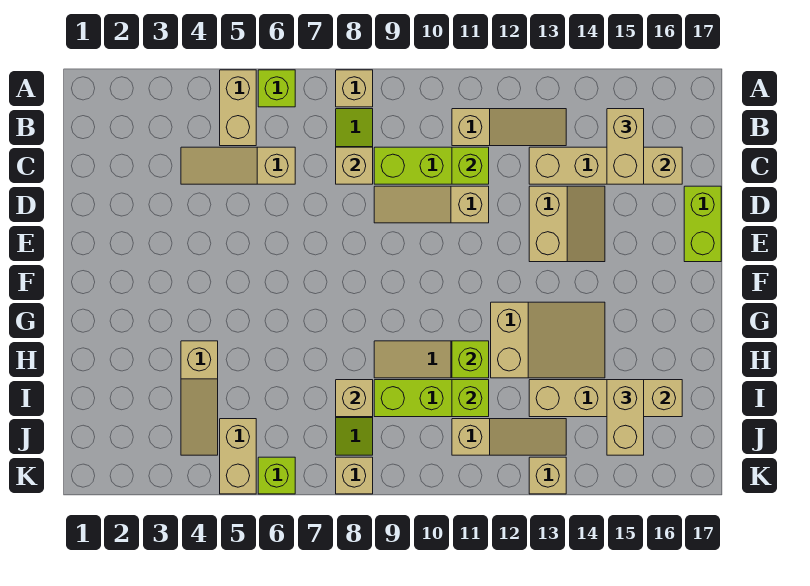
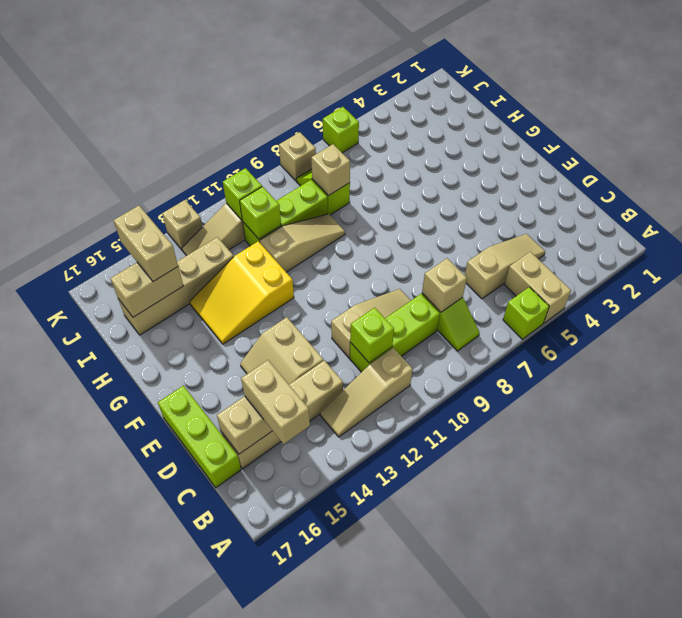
tan brick A8 level 1 -> none
lime brick D17:E17 level 1 -> lime brick C17:E17 level 1
tan slope G12:H14 level 1 top 12 -> yellow slope G12:H14 level 1 top 12
tan slope H4:J4 level 1 top H -> none
lime brick H11 level 2 -> lime brick J11 level 2
tan brick J5:K5 level 1 -> none

